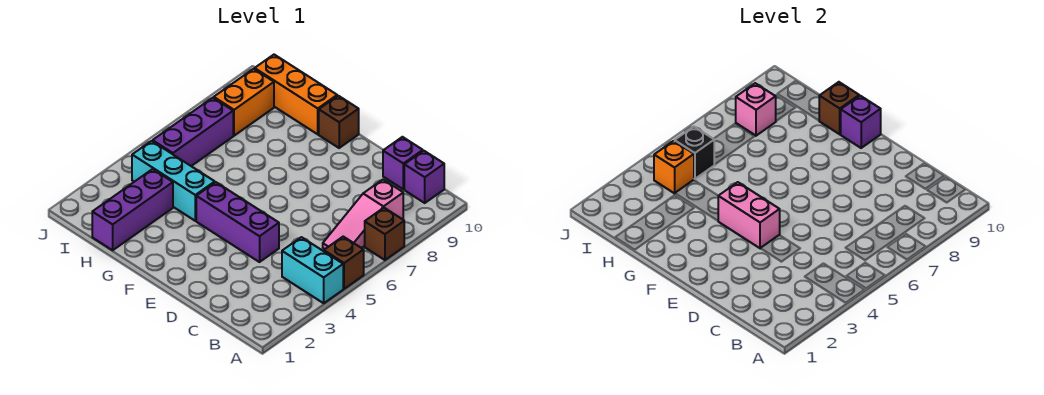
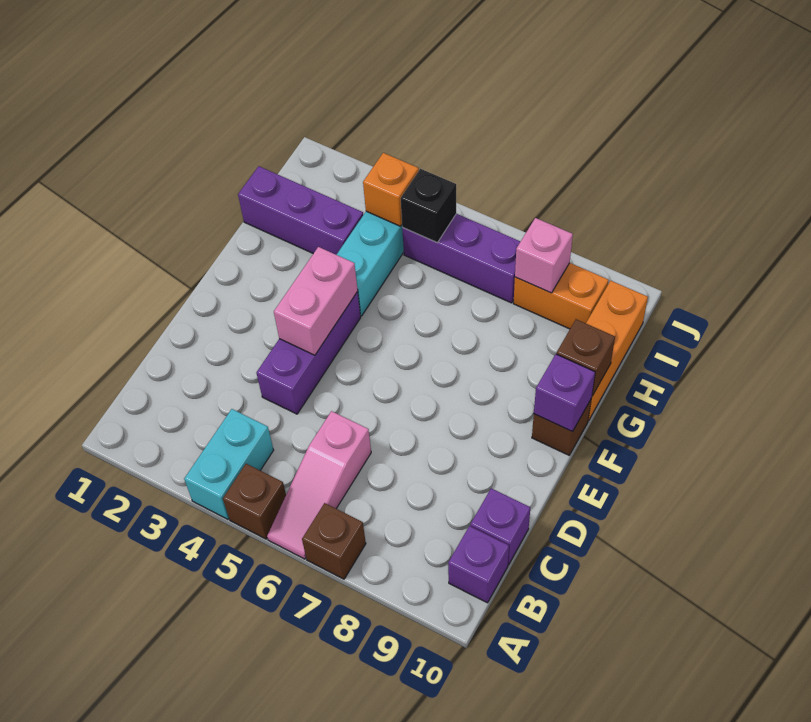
pink slope B6:B8 level 1 top 8 -> pink slope A6:C6 level 1 top C

